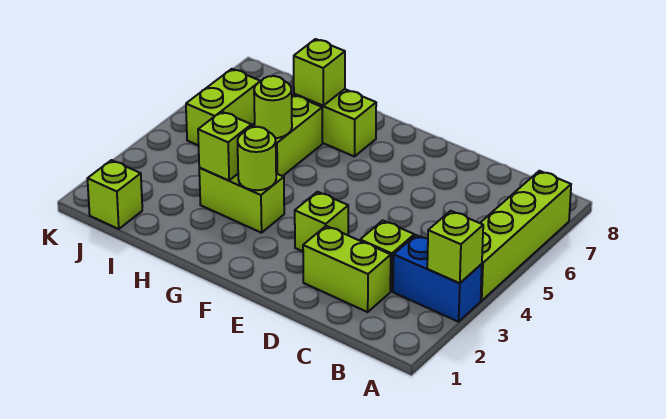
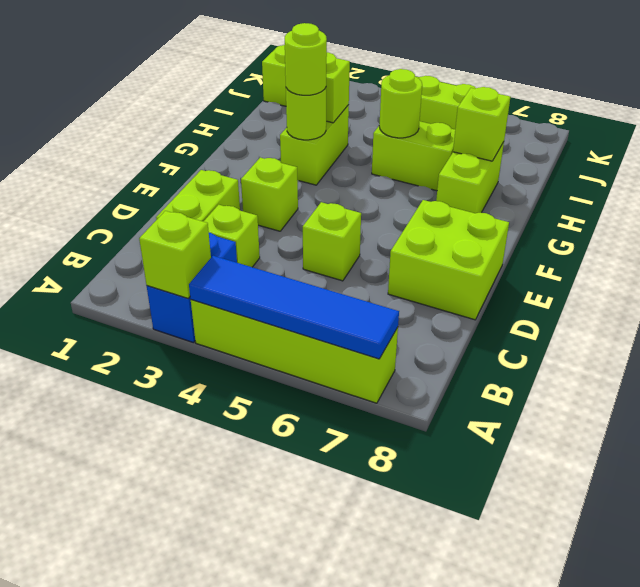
none -> blue tile A4:A7 level 2
none -> lime brick D5 level 1
none -> lime brick D7:E8 level 1
none -> lime round brick G3 level 3

